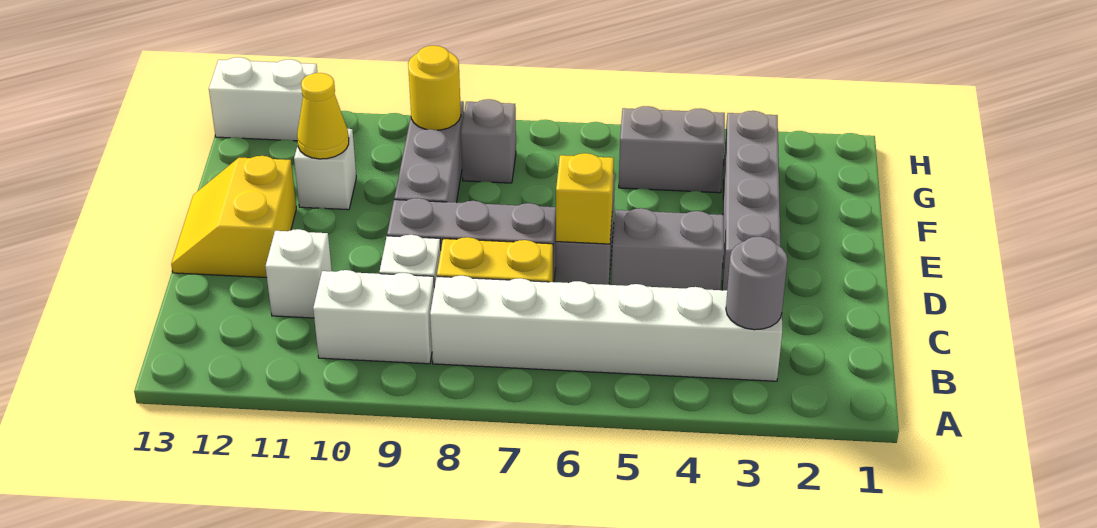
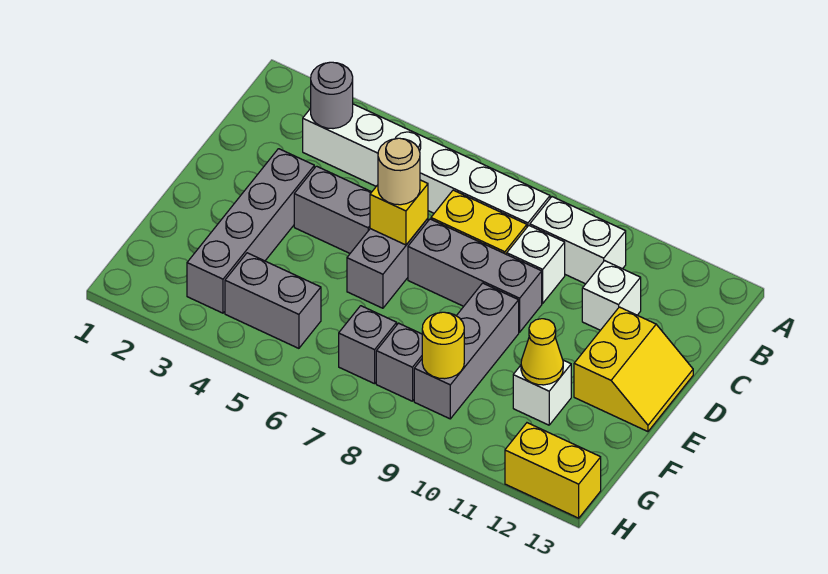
none -> tan round brick D6 level 3
none -> grey brick G7 level 1
white brick H12:H13 level 1 -> yellow brick H12:H13 level 1

